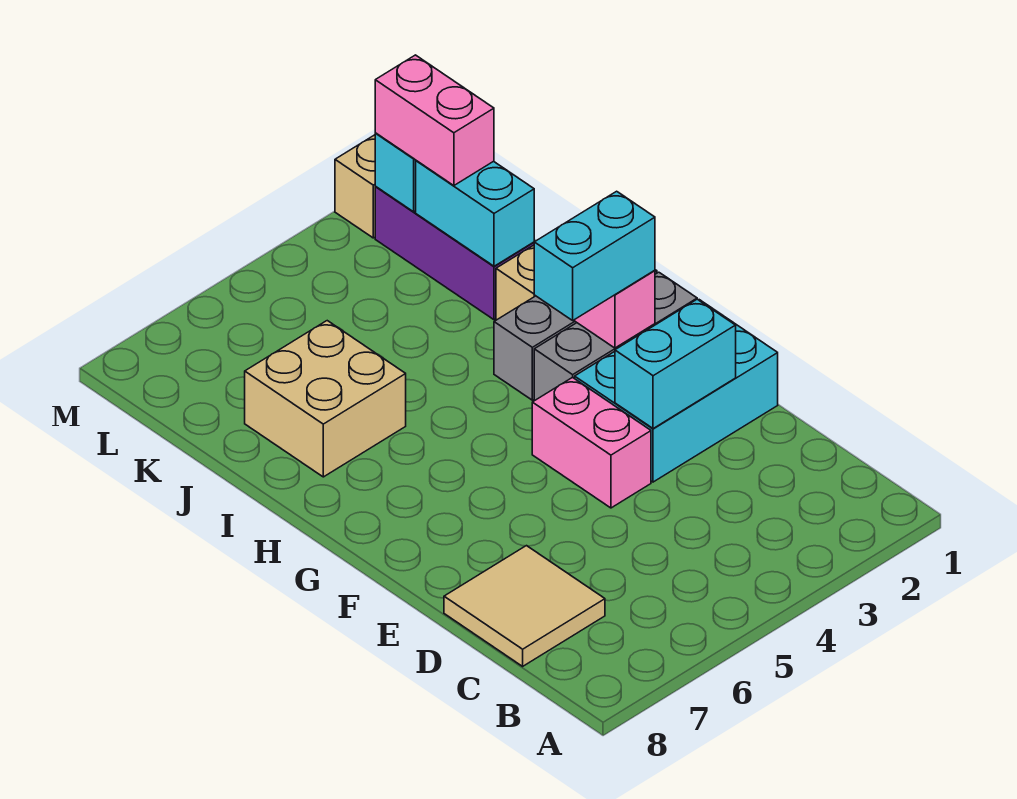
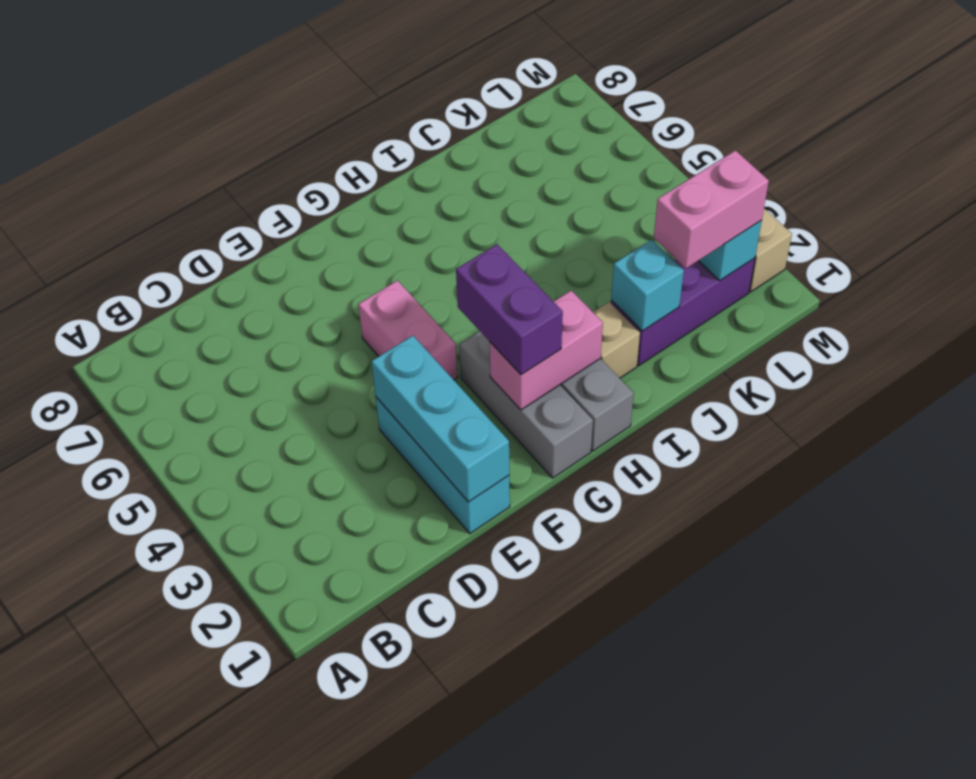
tan tile C7:D8 level 1 -> none
cyan brick E1:F3 level 1 -> cyan brick E1:E3 level 1
cyan brick E2:E3 level 2 -> cyan brick E1:E3 level 2
pink brick E4:F4 level 1 -> pink brick F4:F5 level 1
cyan brick G2:G3 level 3 -> purple brick G2:G3 level 3
tan brick I6:J7 level 1 -> none
cyan brick J2:K2 level 2 -> cyan brick J2 level 2

